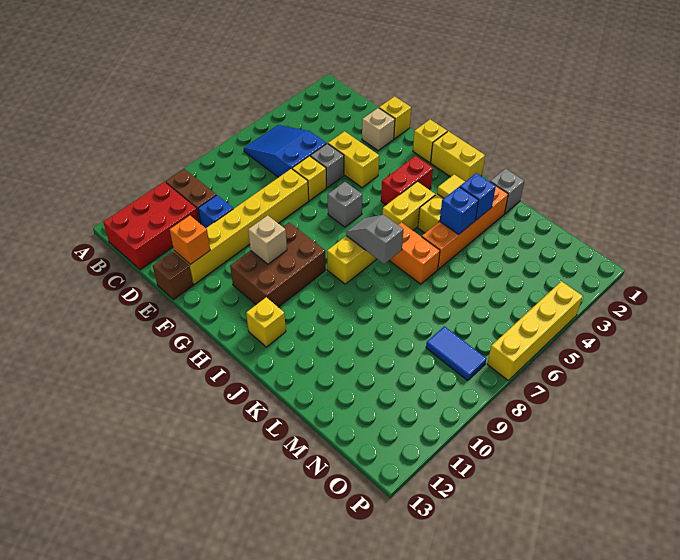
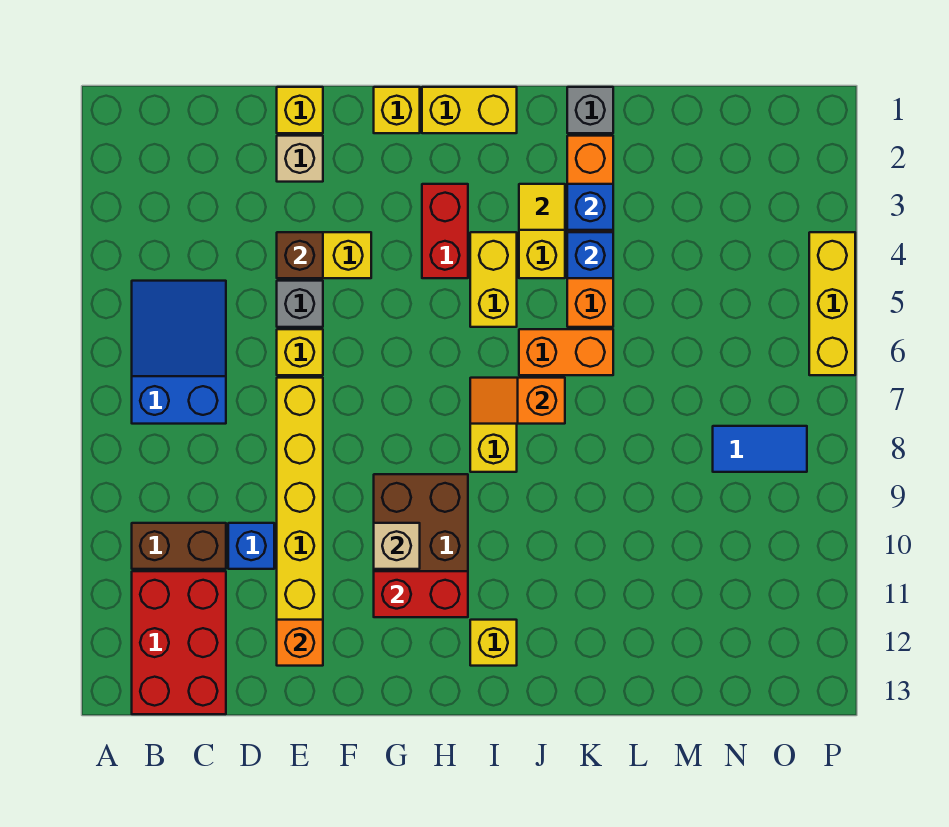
blue slope B5:D6 level 1 top D -> blue slope B5:C7 level 1 top 7
brown brick E13 level 1 -> brown brick E4 level 2
grey brick G6 level 1 -> none
none -> red brick G11:H11 level 2
grey slope I7:J7 level 2 top J -> orange slope I7:J7 level 2 top J
yellow brick P4:P7 level 1 -> yellow brick P4:P6 level 1

